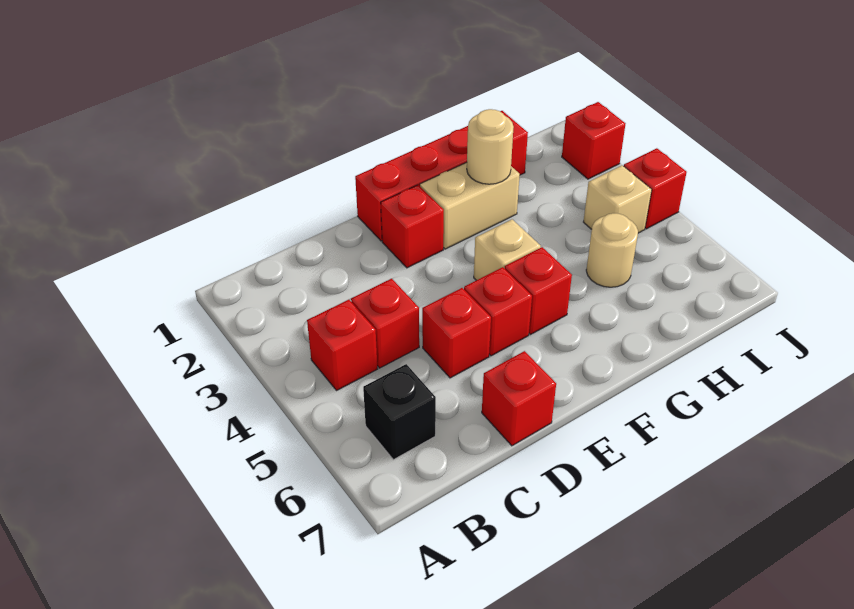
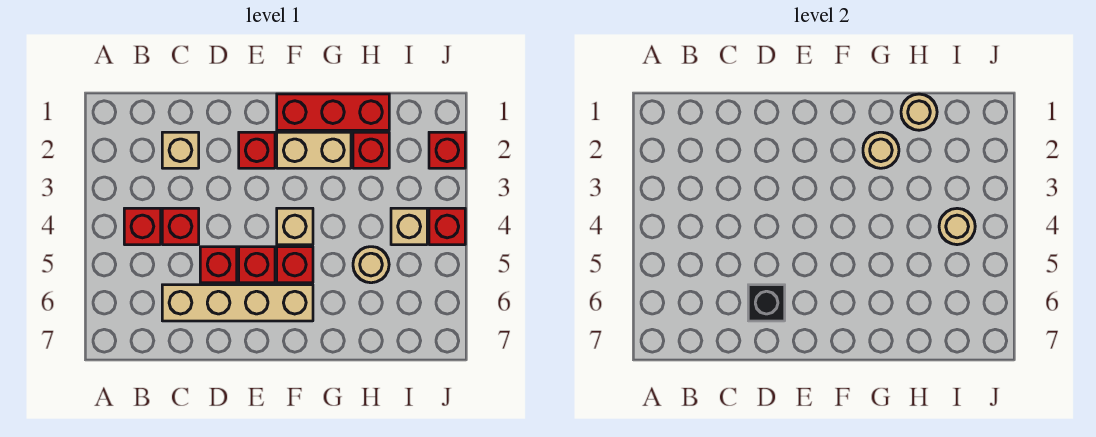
black brick B6 level 1 -> black brick D6 level 2
none -> tan brick C2 level 1
none -> tan brick C6:F6 level 1
red brick D7 level 1 -> red brick H2 level 1
red brick E1:H1 level 1 -> red brick F1:H1 level 1
none -> tan round brick H1 level 2
none -> tan round brick I4 level 2

